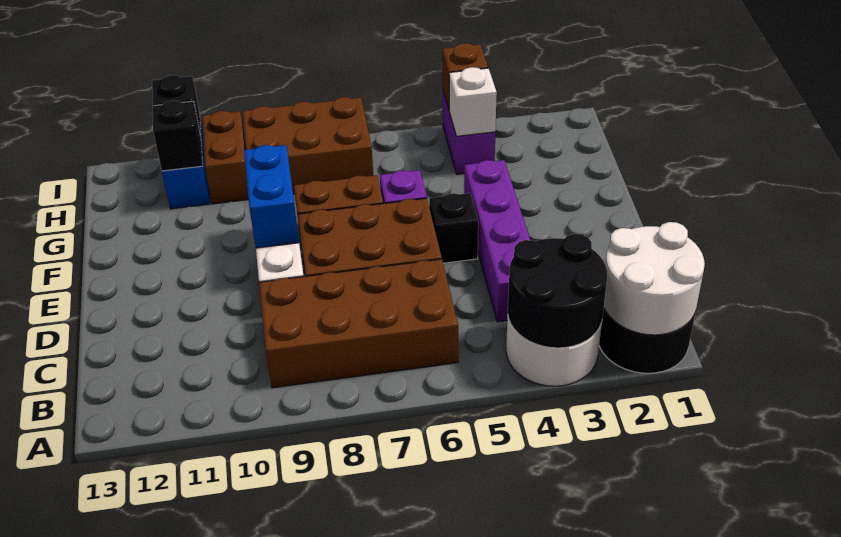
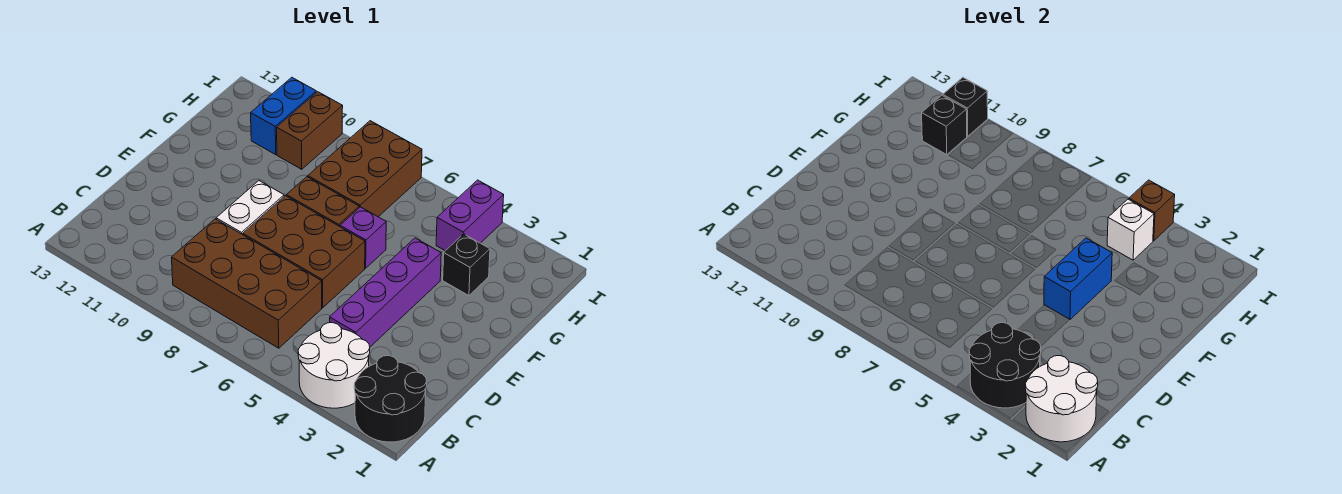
black brick E5 level 1 -> black brick G3 level 1
blue brick E9:F9 level 2 -> blue brick E4:F4 level 2
brown brick H7:I9 level 1 -> brown brick G7:I8 level 1

